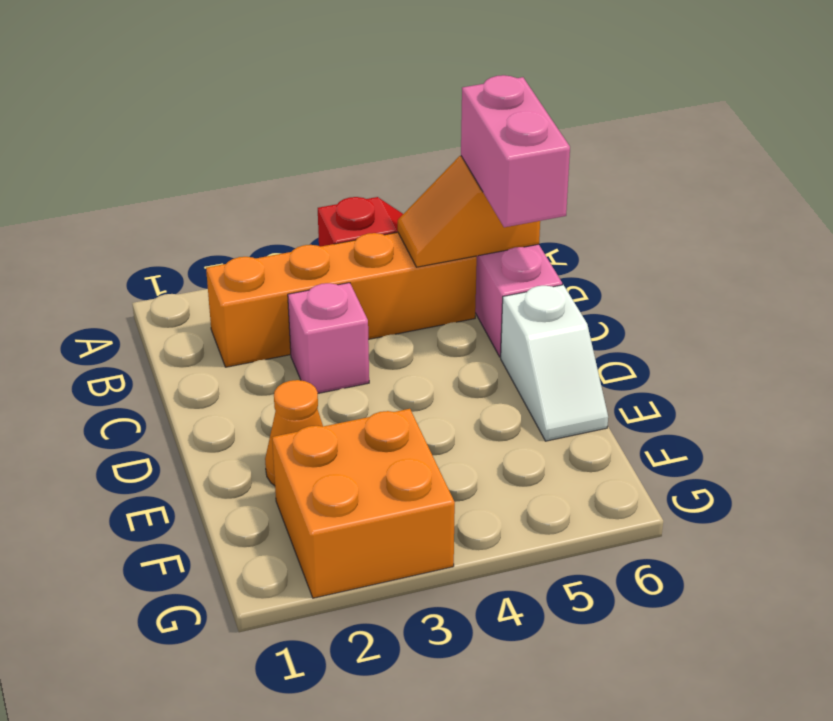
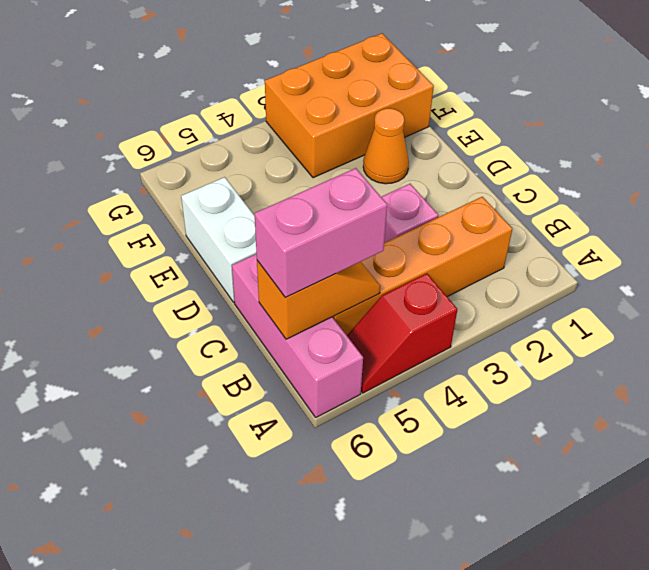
pink brick B6:C6 level 3 -> pink brick B5:B6 level 3
white slope D6:E6 level 1 top D -> white brick D6:E6 level 1
orange brick F2:G3 level 1 -> orange brick F1:G3 level 1

